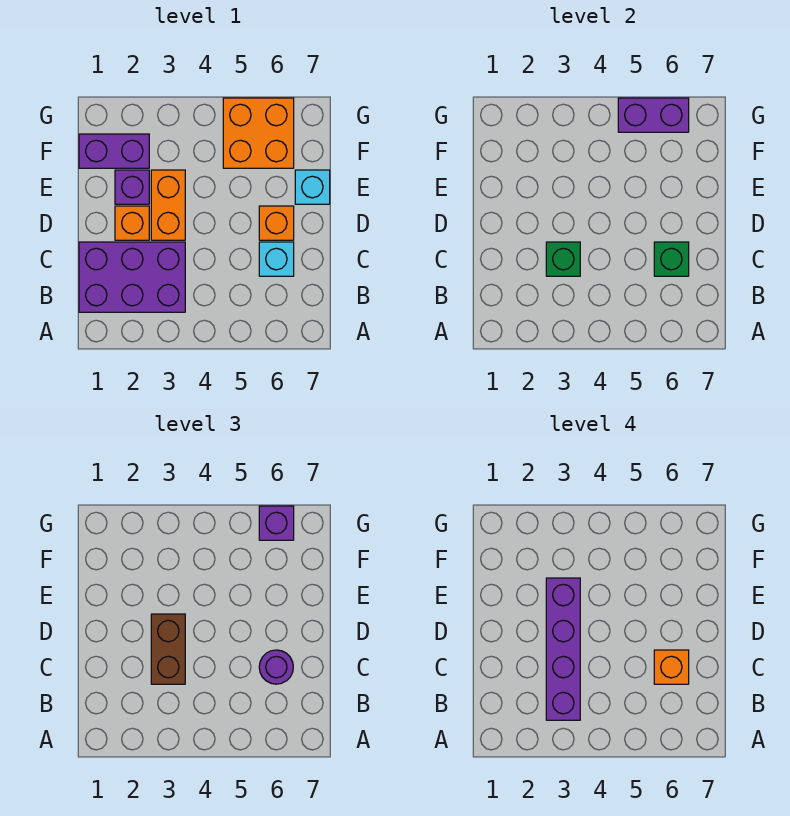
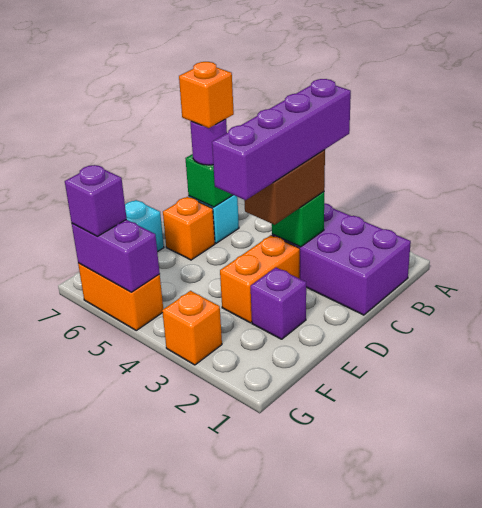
orange brick D2 level 1 -> orange brick G3 level 1
purple brick F1:F2 level 1 -> none
orange brick F5:G6 level 1 -> orange brick G5:G6 level 1

